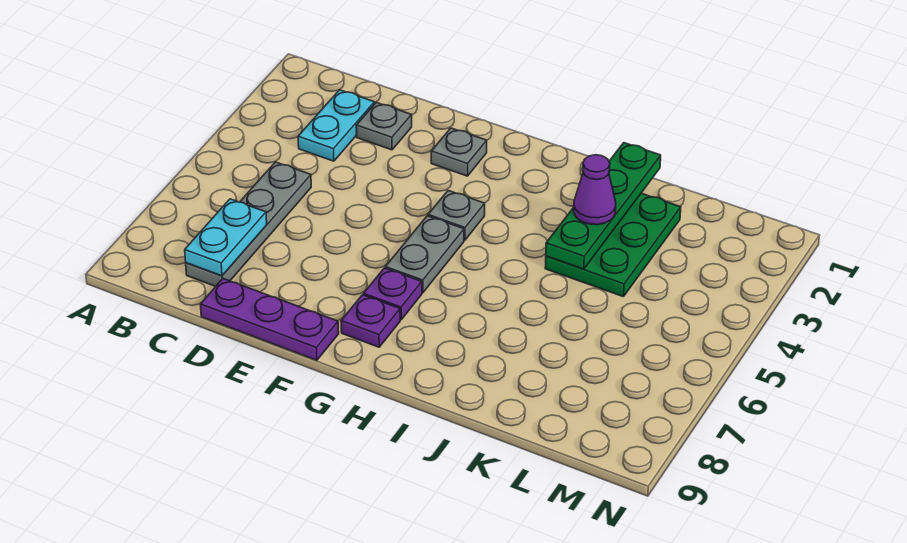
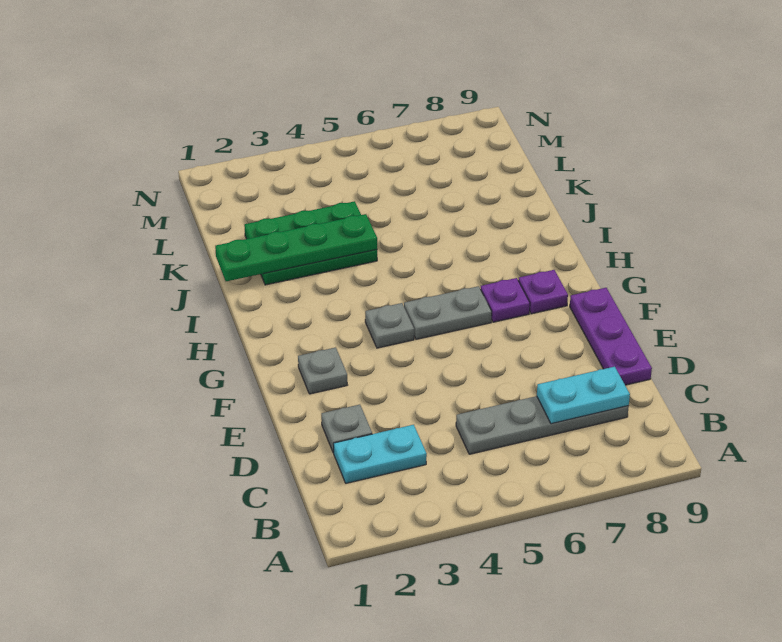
purple cone J3 level 3 -> none

